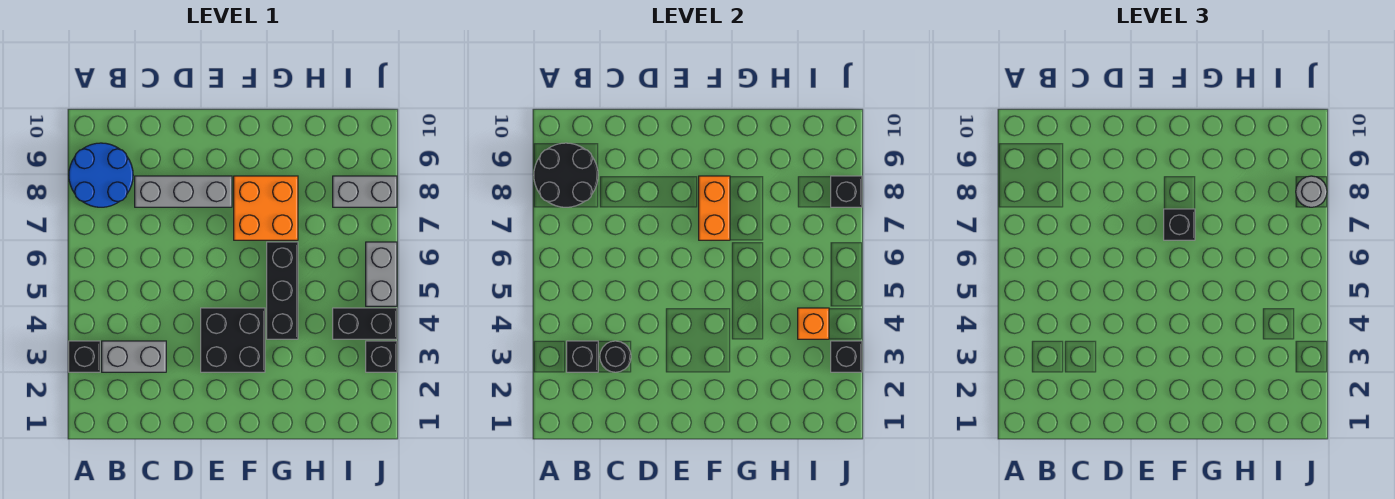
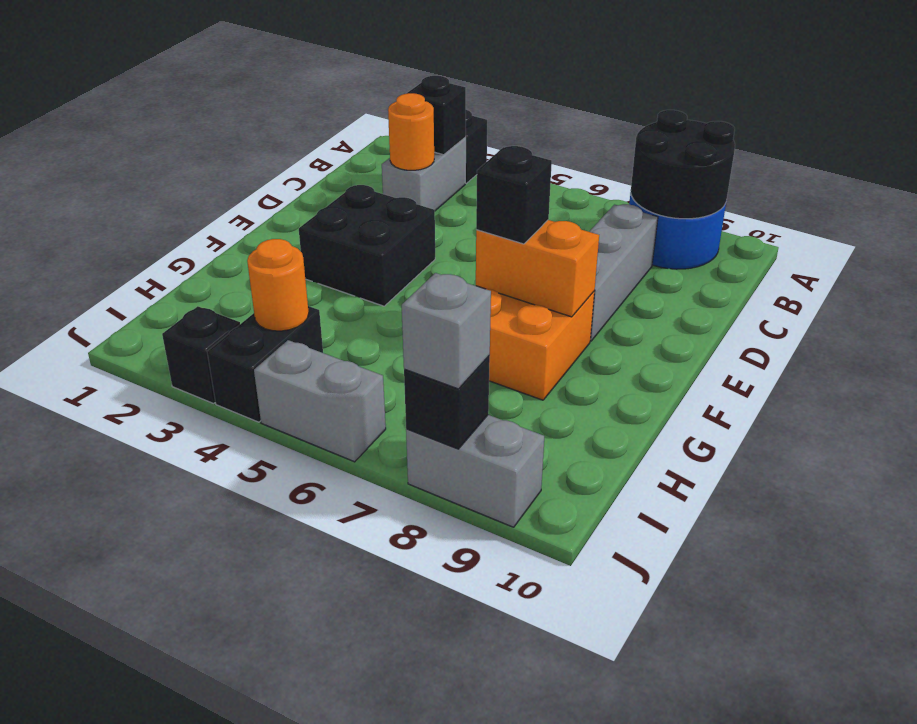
black round brick C3 level 2 -> orange round brick C3 level 2
black brick G4:G6 level 1 -> none
orange brick I4 level 2 -> orange round brick I4 level 2
grey brick I8:J8 level 1 -> grey brick J8:J9 level 1
black brick J3 level 2 -> none
grey round brick J8 level 3 -> grey brick J8 level 3

